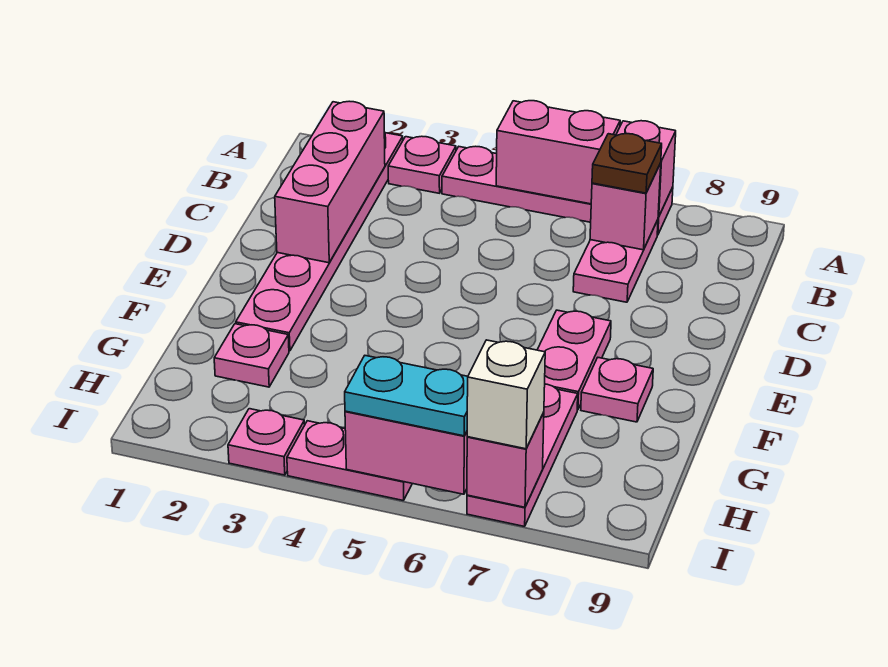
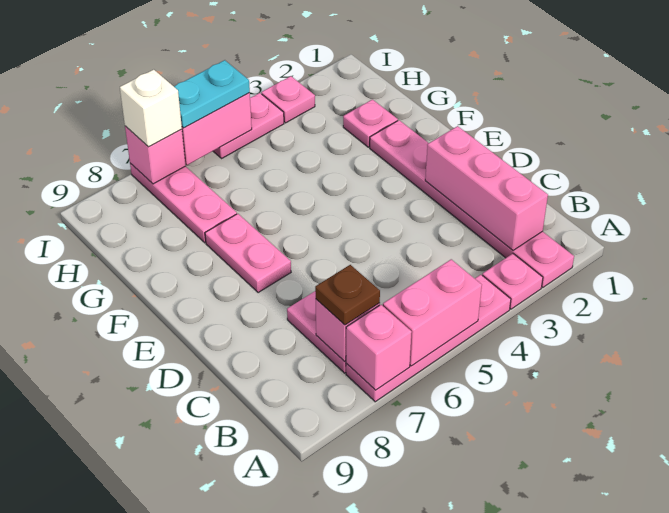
pink plate F8 level 1 -> none

